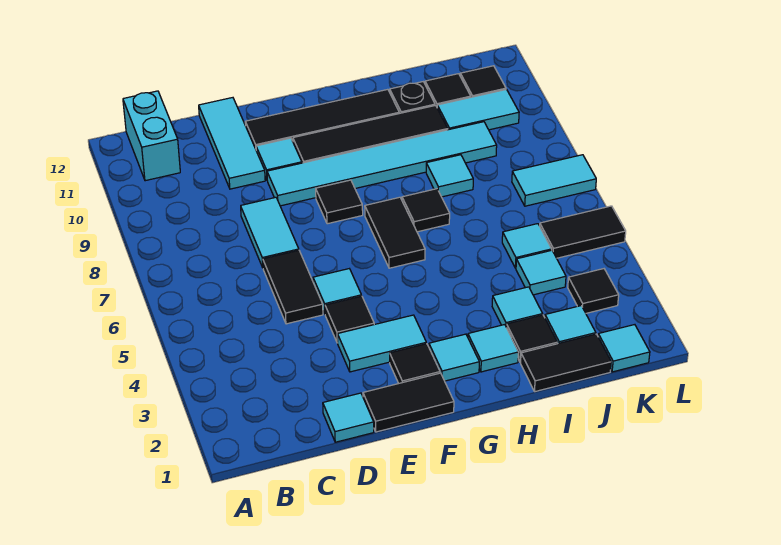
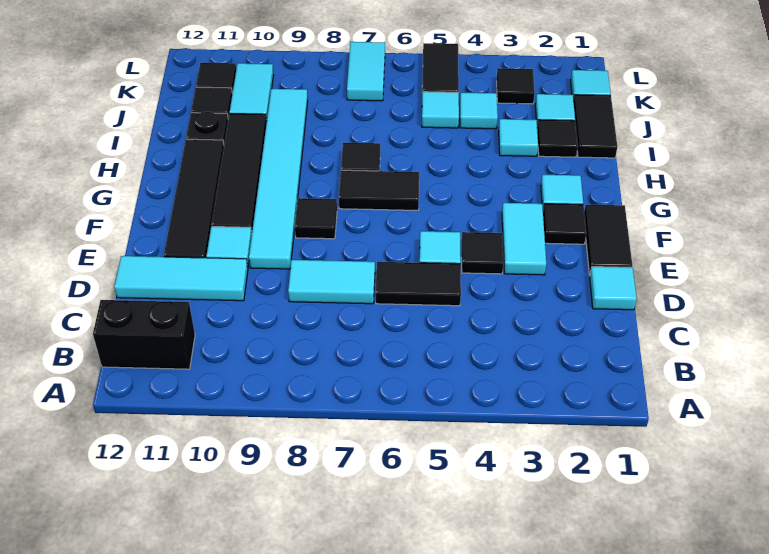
cyan brick B11:B12 level 1 -> black brick B11:B12 level 1
cyan tile H2 level 1 -> none
cyan tile I8 level 1 -> none

